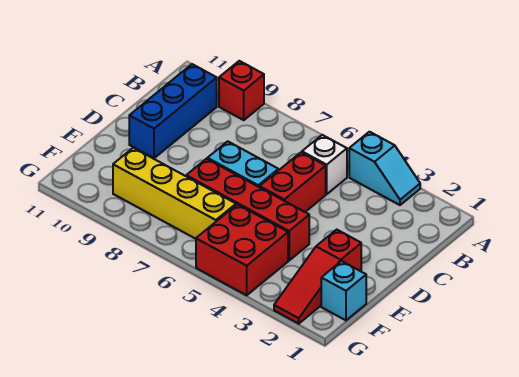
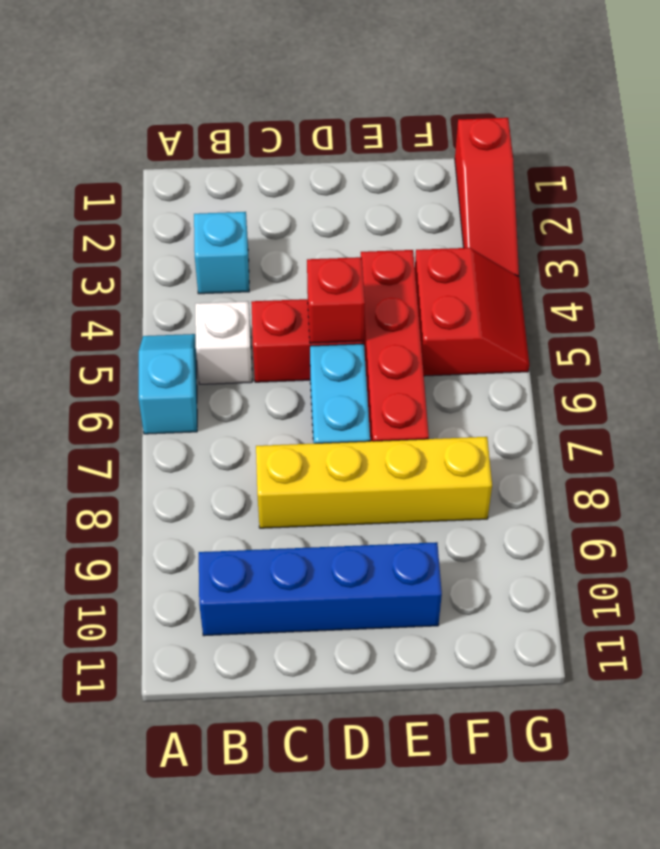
cyan slope A3:A4 level 1 top 4 -> cyan slope A5:A6 level 1 top 6
red brick A9 level 1 -> red brick D5 level 2
blue brick B10:D10 level 1 -> blue brick B10:E10 level 1
red slope E2:G2 level 1 top E -> red slope G1:G3 level 1 top 1
cyan brick F1 level 1 -> cyan brick B3 level 1
red brick F4:G5 level 1 -> red slope F4:G5 level 1 top F
yellow brick F6:F9 level 1 -> yellow brick C8:F8 level 1

